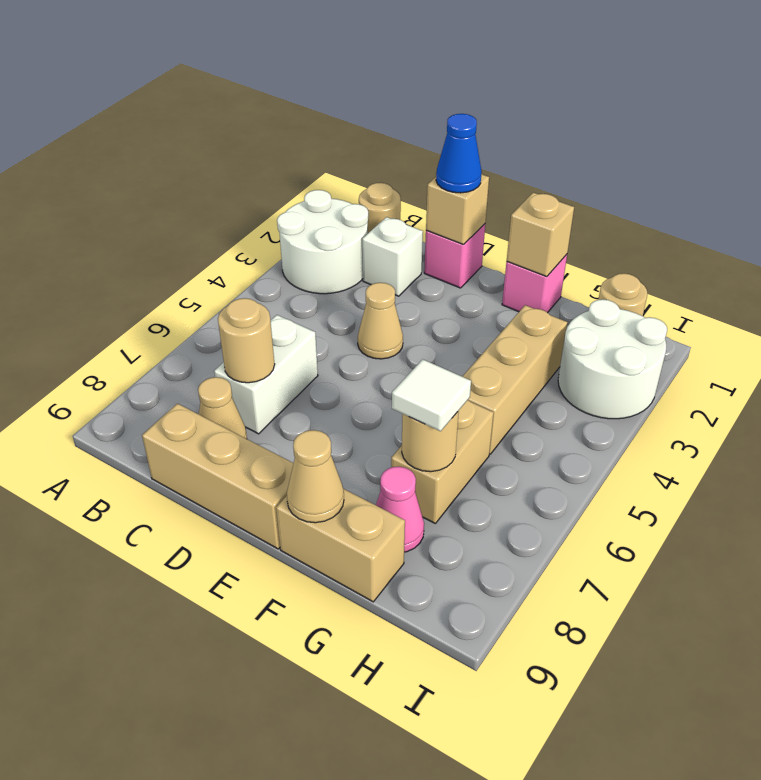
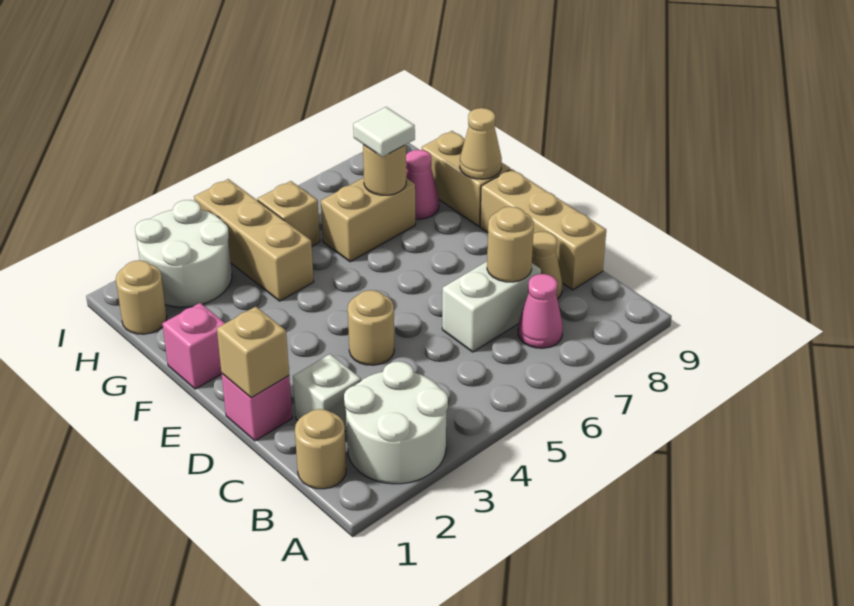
none -> pink cone B7 level 1
blue cone D1 level 3 -> none
tan cone D4 level 1 -> tan round brick D4 level 1
tan brick F1 level 2 -> tan brick H5 level 1
tan brick G3:G5 level 1 -> tan brick G4:I4 level 1

